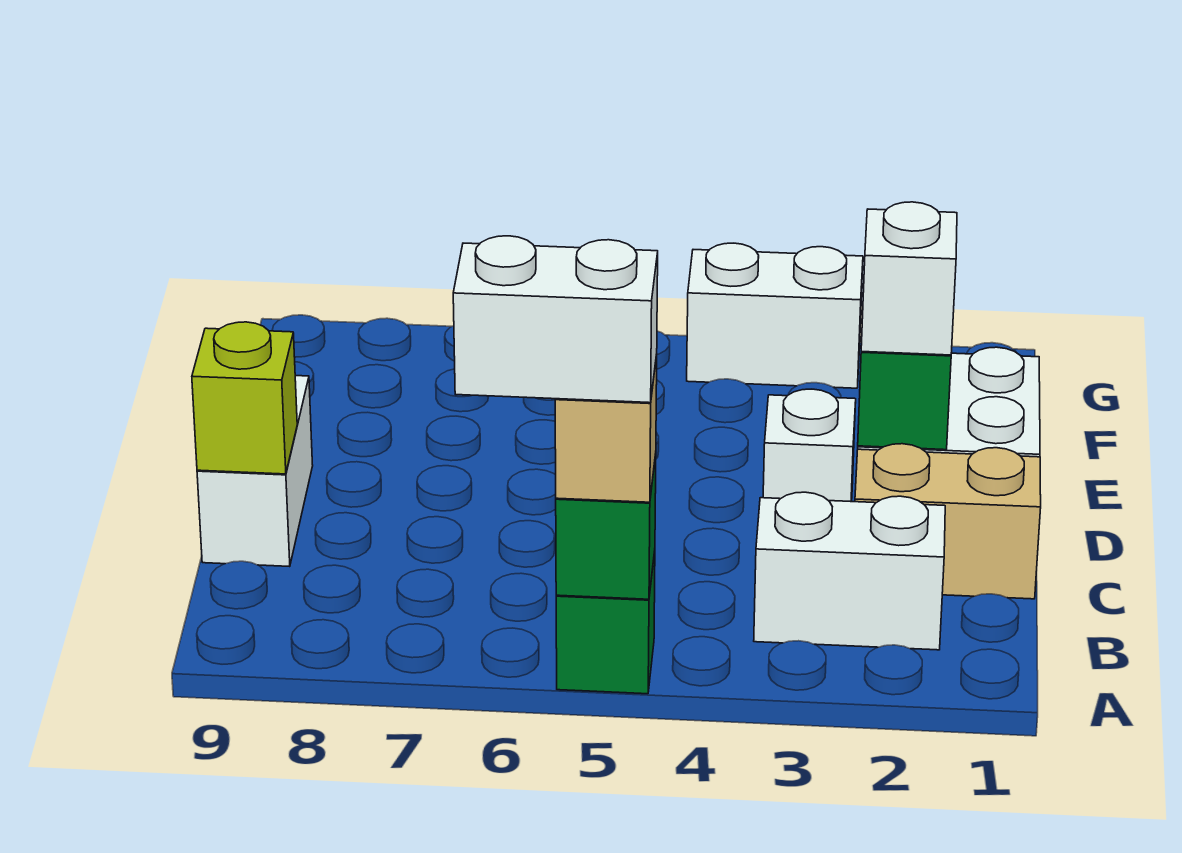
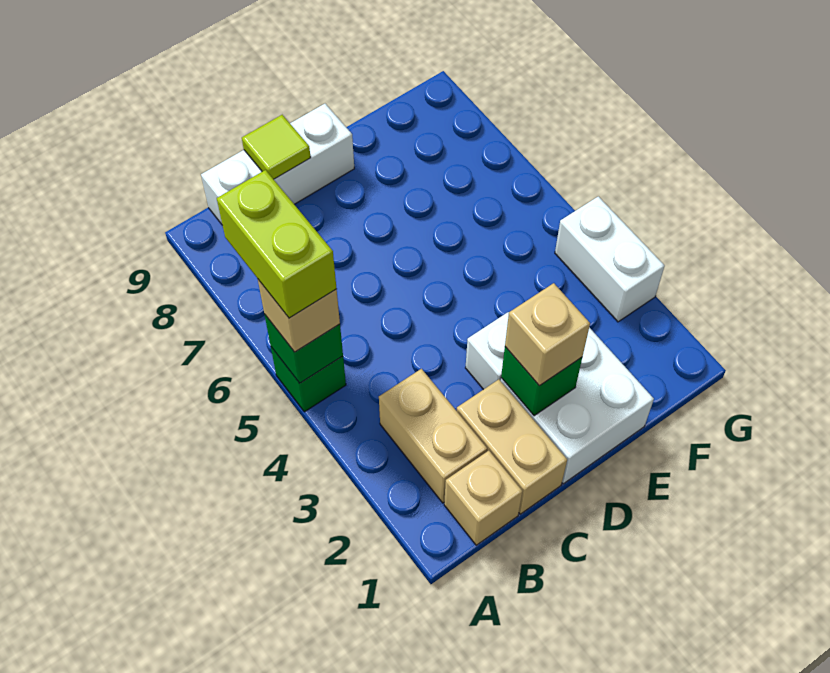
white brick A5:A6 level 4 -> lime brick A5:A6 level 4
none -> tan brick B1 level 1
white brick B2:B3 level 1 -> tan brick B2:B3 level 1
white brick C9:D9 level 1 -> white brick B9:D9 level 1
lime brick C9 level 2 -> lime tile C9 level 2
white brick D2 level 3 -> tan brick D2 level 3

